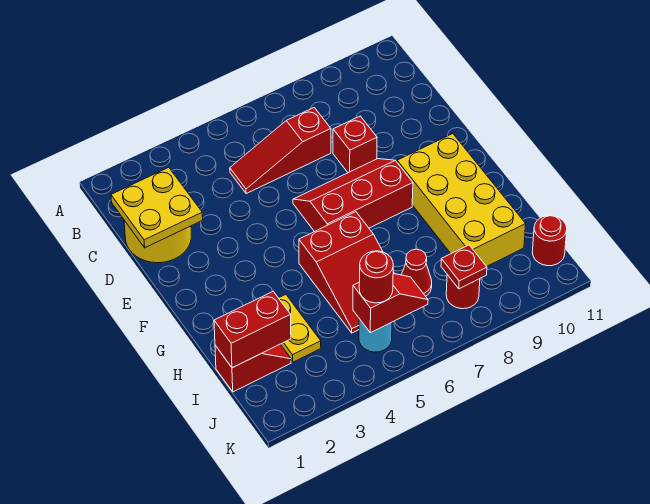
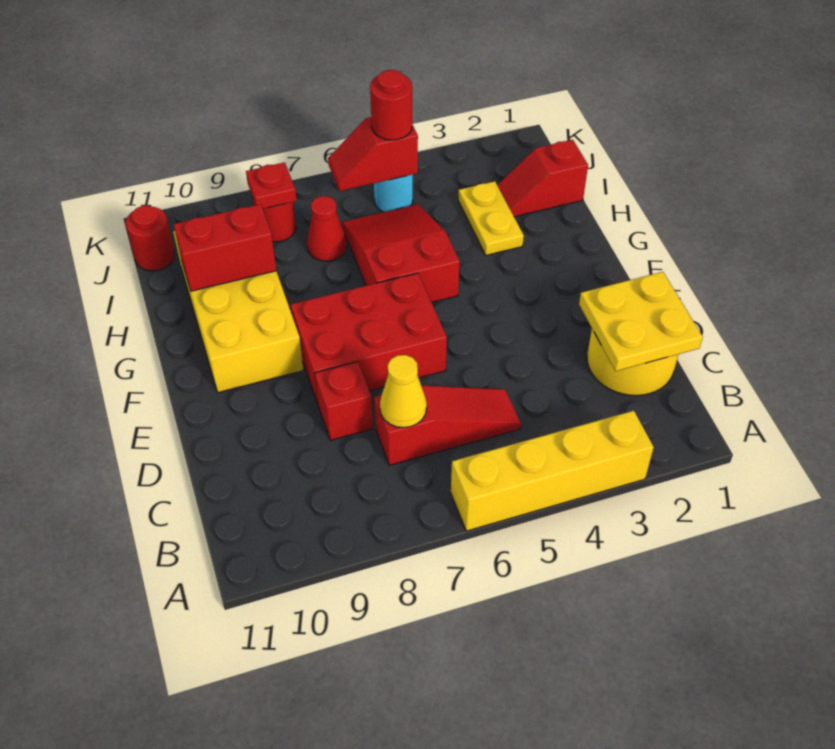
none -> yellow brick A3:A6 level 1
none -> yellow cone C7 level 2
red slope E6:F8 level 1 top F -> red brick E6:F8 level 1
red brick I1:I2 level 2 -> red brick H9:H10 level 2

